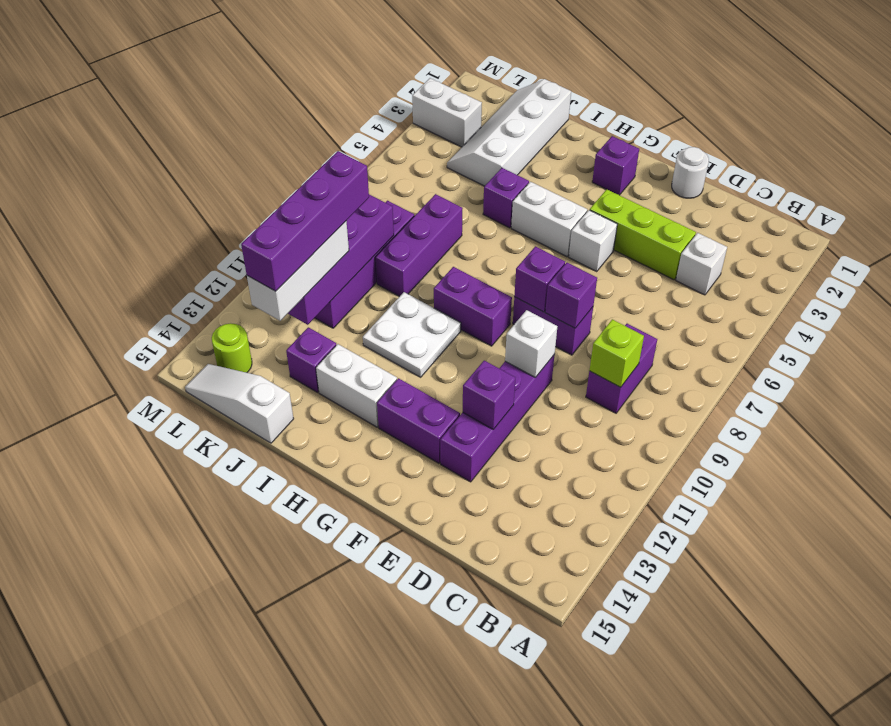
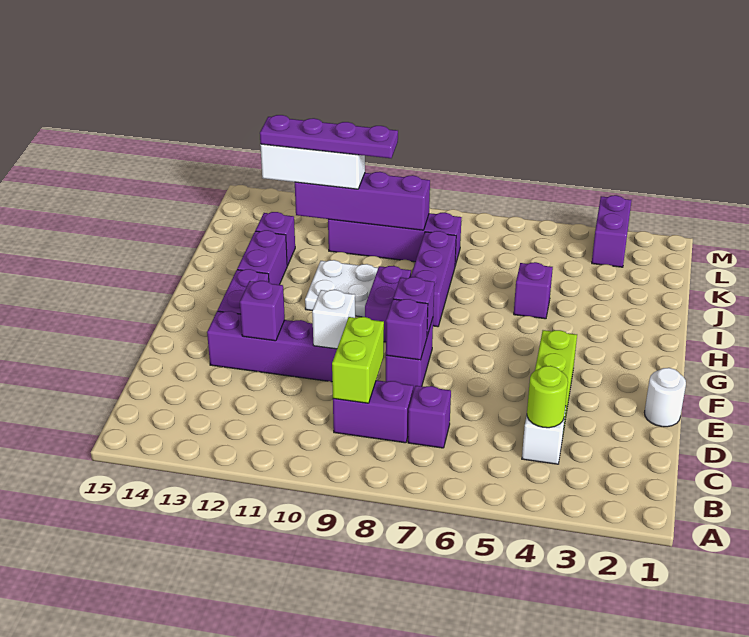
lime brick C9 level 2 -> lime brick C9:D9 level 2
white brick F5 level 1 -> none
purple brick G2 level 1 -> purple brick C7 level 1
white brick G5:H5 level 1 -> none
white brick H13:I13 level 1 -> purple brick H13:I13 level 1
white slope J1:K4 level 1 top J -> none
purple brick J7:J9 level 1 -> purple brick H8:J8 level 1
white slope J15:L15 level 1 top J -> none
purple brick K10:K13 level 4 -> purple plate K10:K13 level 4
white brick L3:M3 level 1 -> purple brick L3:M3 level 1
lime round brick L14 level 1 -> lime round brick C4 level 2

